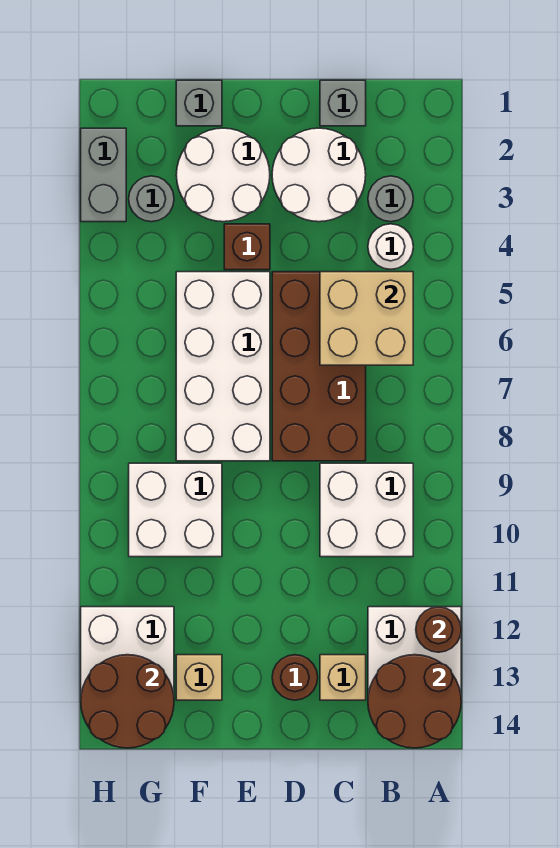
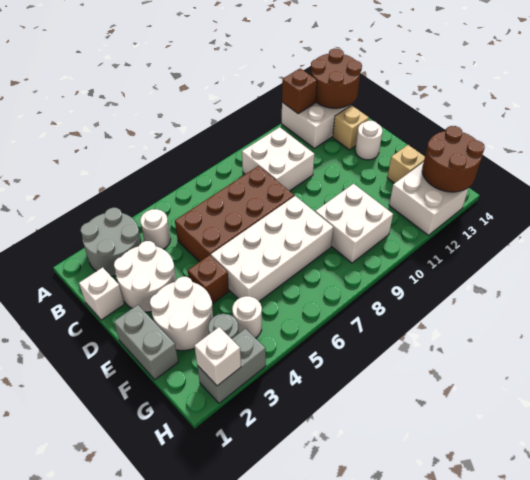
brown round brick A12 level 2 -> brown brick A12 level 2
grey round brick B3 level 1 -> grey round brick A2:B3 level 1
tan brick B5:C6 level 2 -> none
grey brick C1 level 1 -> white brick C1 level 1
brown round brick D13 level 1 -> white round brick D13 level 1
grey brick F1 level 1 -> grey brick E1:F1 level 1
none -> white round brick G4 level 1
none -> white brick H2 level 2

